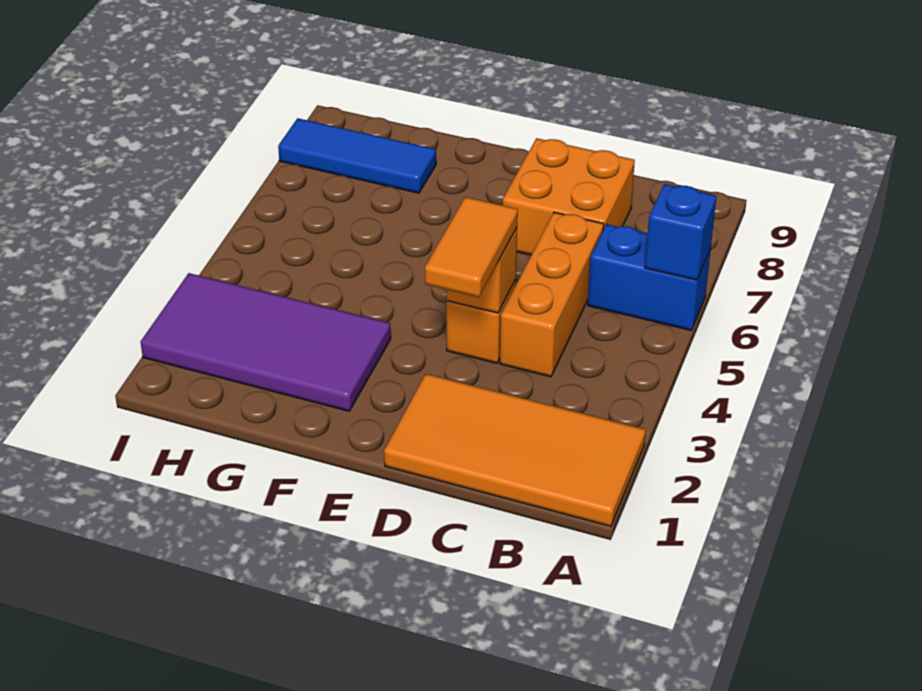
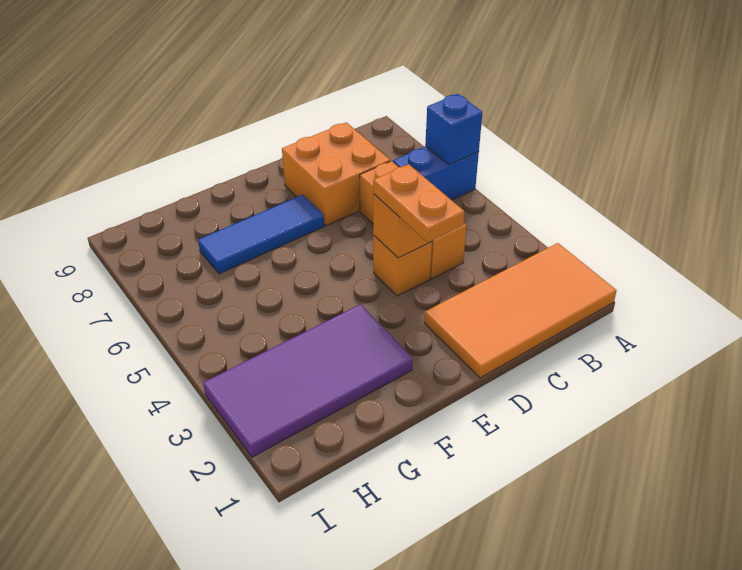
orange tile D3:D4 level 3 -> orange plate D3:D4 level 3
blue tile G8:I8 level 1 -> blue tile E7:G7 level 1

